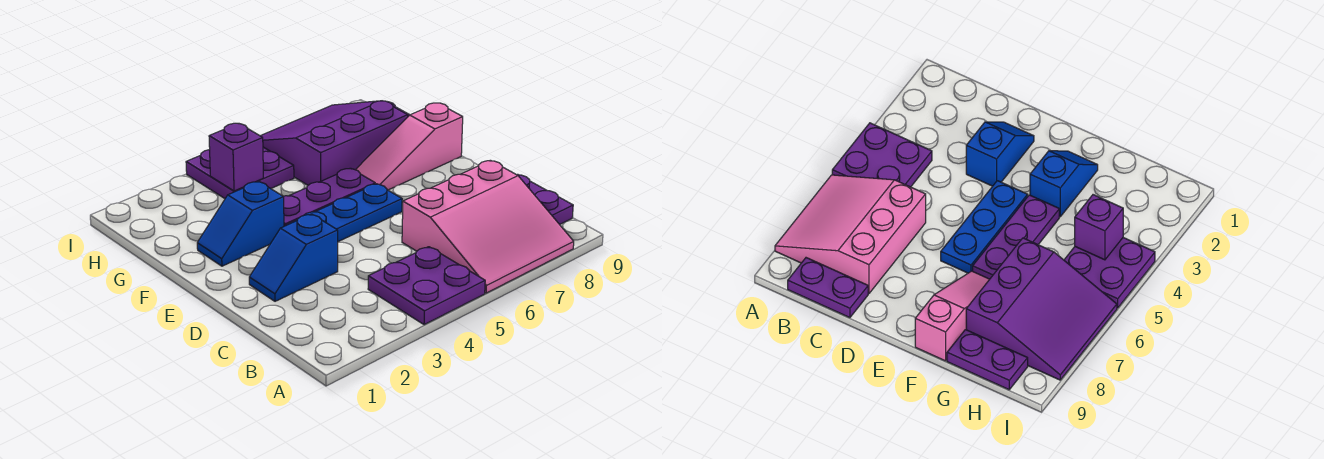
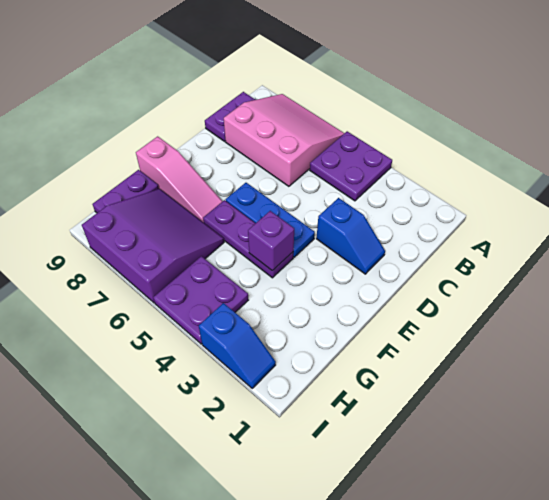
blue slope F2:F3 level 1 top 3 -> blue slope I2:I3 level 1 top 3
purple slope G6:I8 level 1 top G -> purple slope G6:I8 level 1 top I
purple brick H4 level 2 -> purple brick F4 level 2

